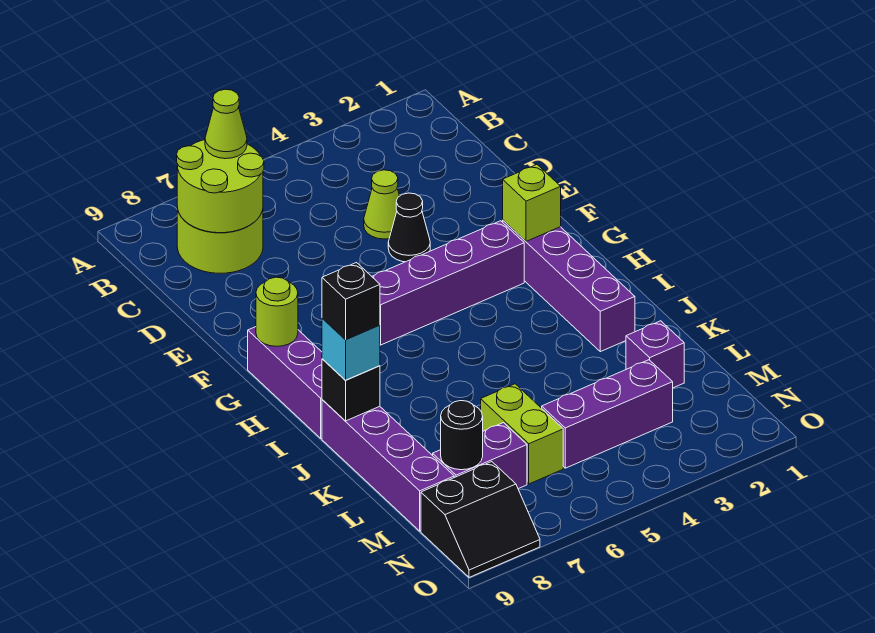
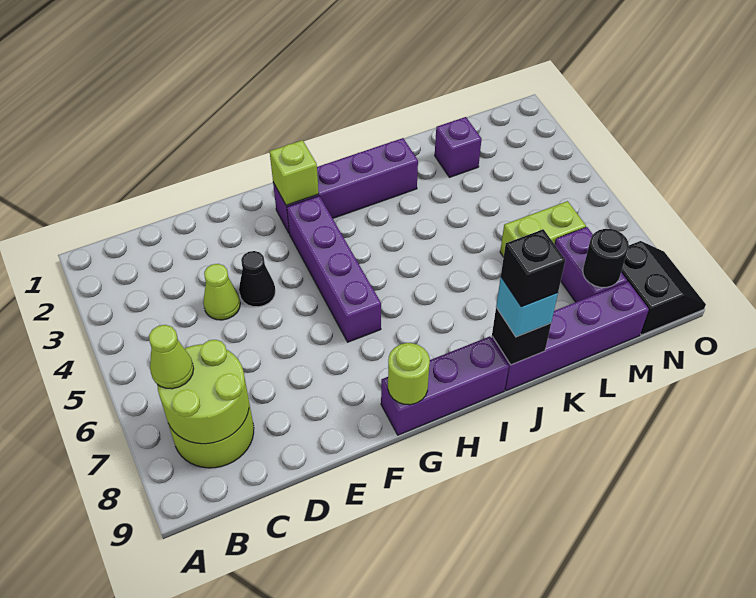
purple brick M3:M5 level 1 -> none

